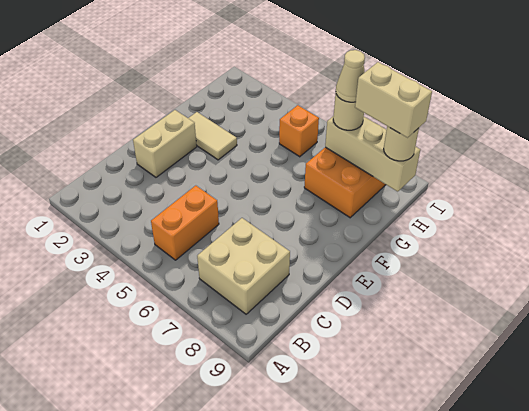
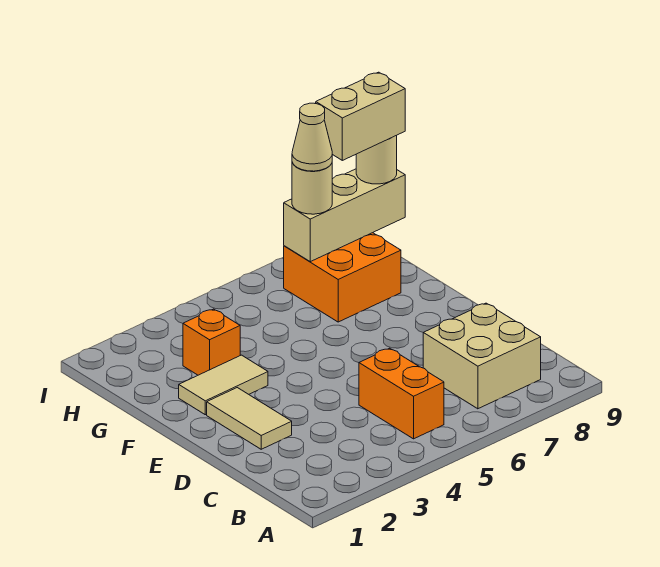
tan brick D2:E2 level 1 -> tan tile D2:E2 level 1
orange brick H5 level 1 -> orange brick G3 level 1

